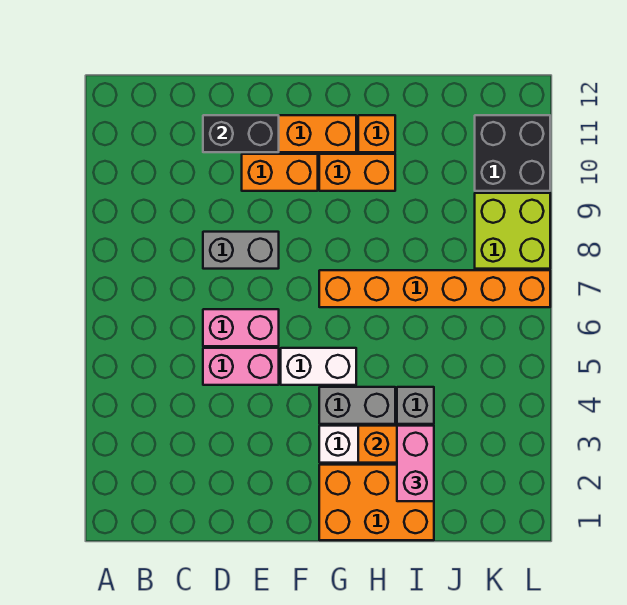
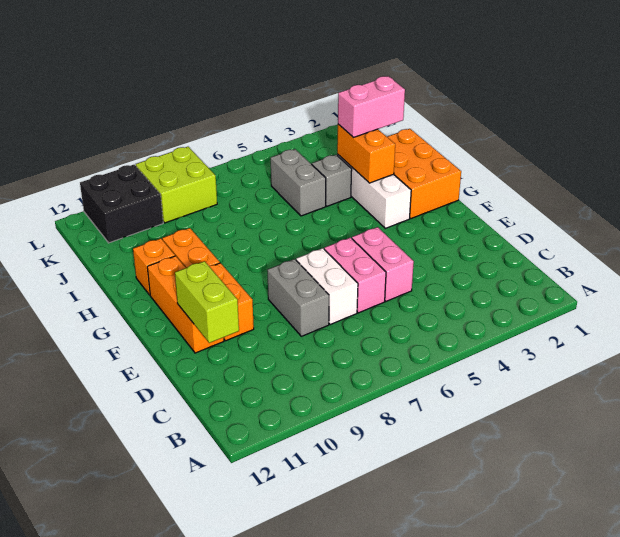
black brick D11:E11 level 2 -> lime brick D11:E11 level 2
white brick F5:G5 level 1 -> white brick D7:E7 level 1
grey brick G4:H4 level 1 -> grey brick I5:J5 level 1
orange brick G7:L7 level 1 -> none

